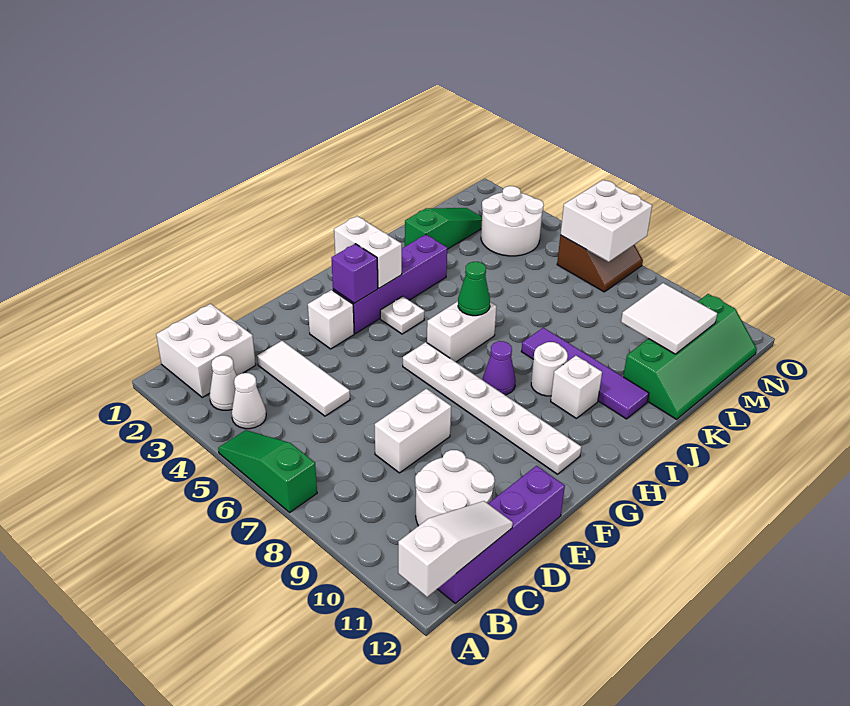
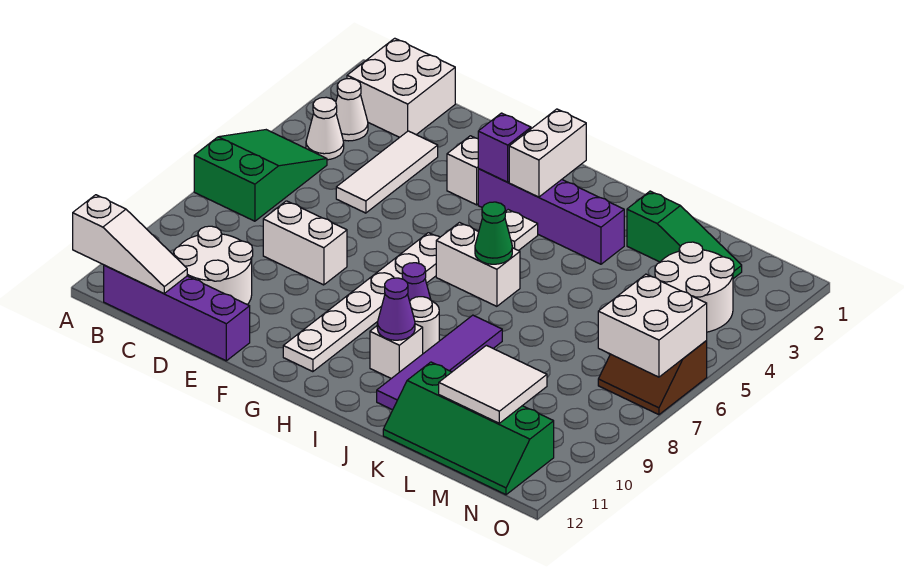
green slope A5:A7 level 1 top 7 -> green slope A5:B7 level 1 top 7
none -> purple cone I10 level 2

